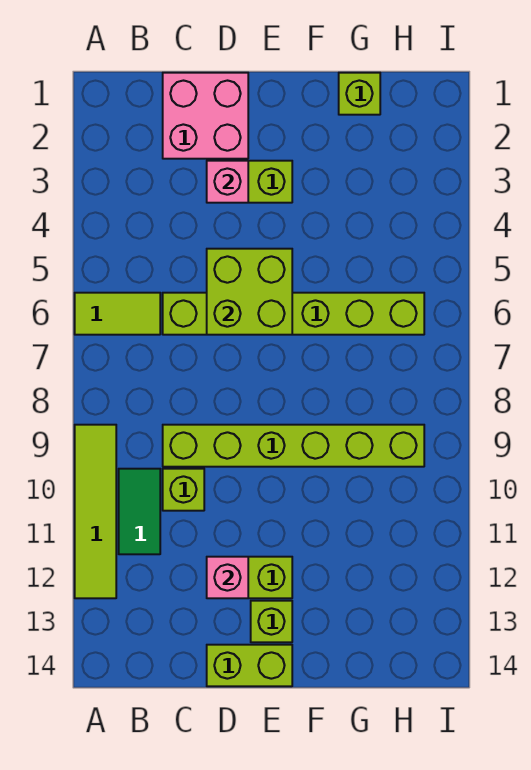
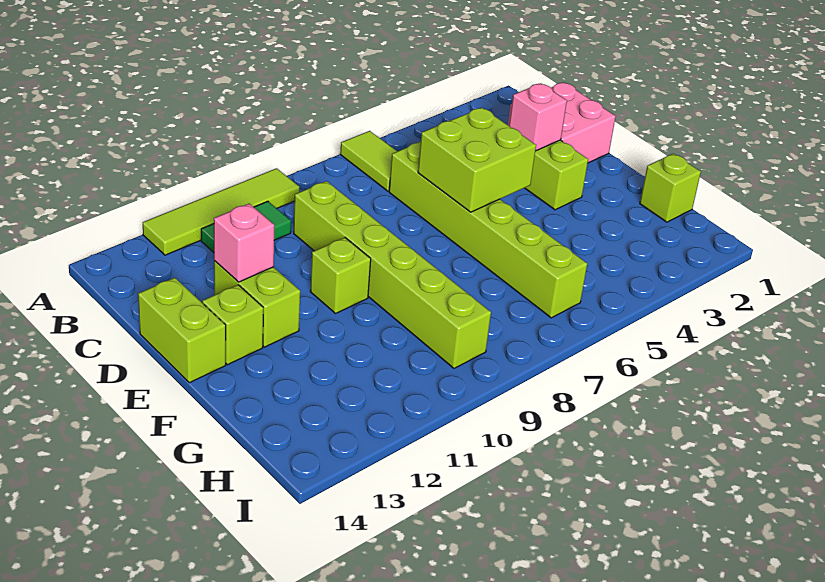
lime brick C10 level 1 -> lime brick E10 level 1

